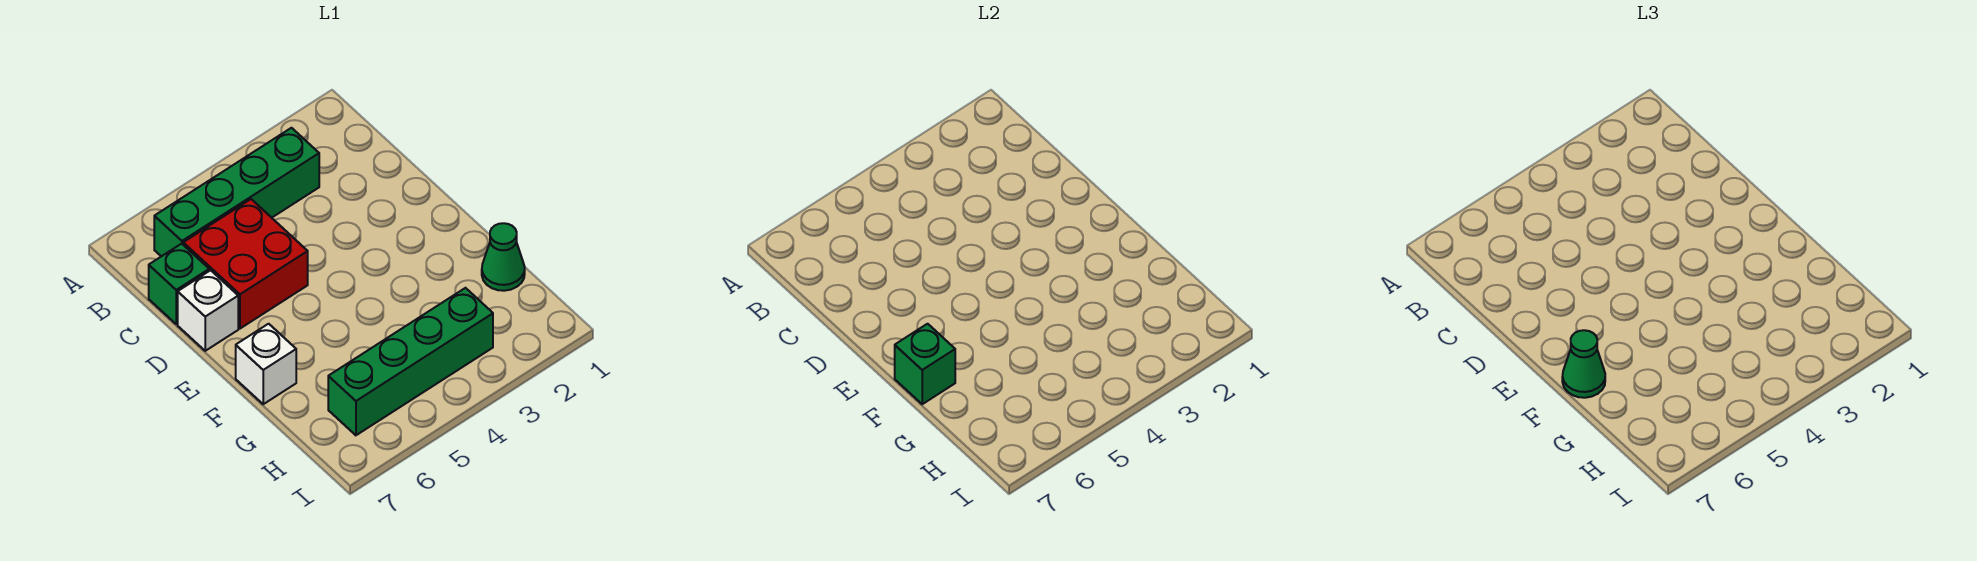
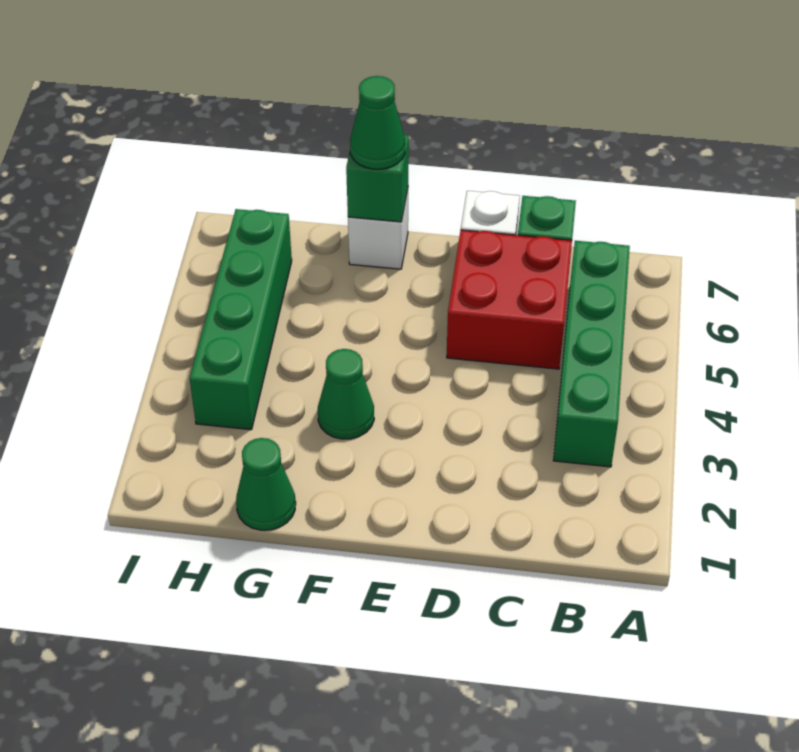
none -> green cone F3 level 1

